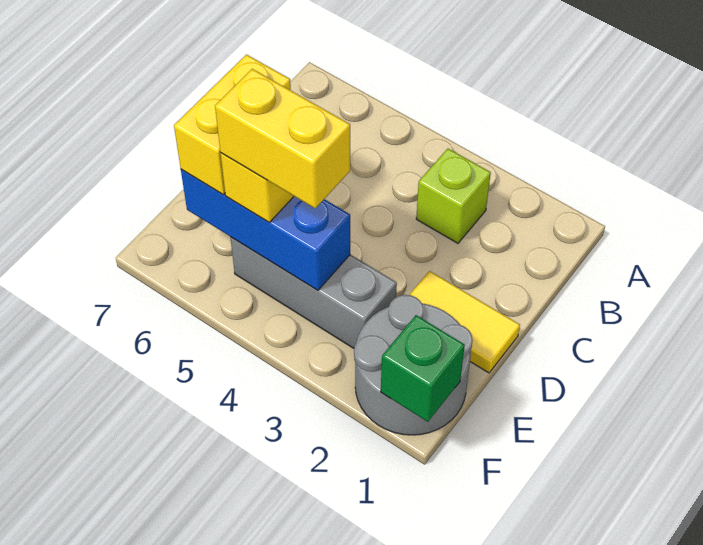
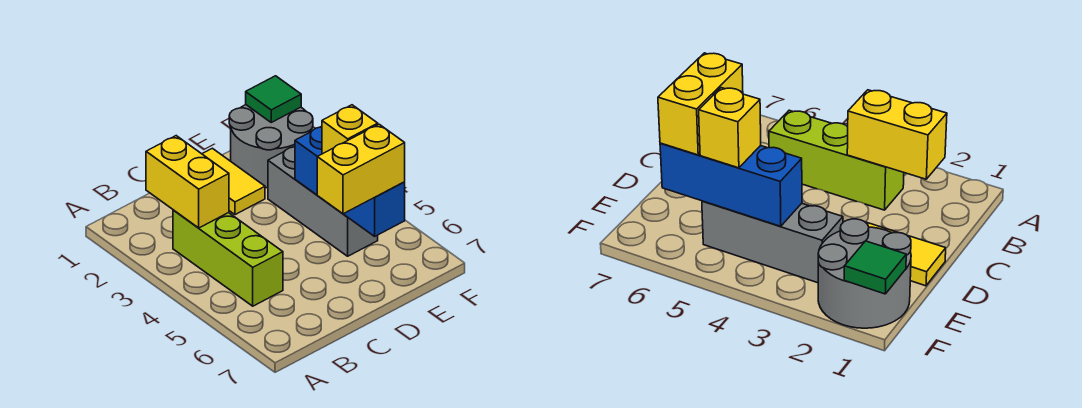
lime brick B3 level 1 -> lime brick B3:B5 level 1
yellow brick E4:E5 level 4 -> yellow brick B2:B3 level 2
green brick F1 level 2 -> green tile F1 level 2

